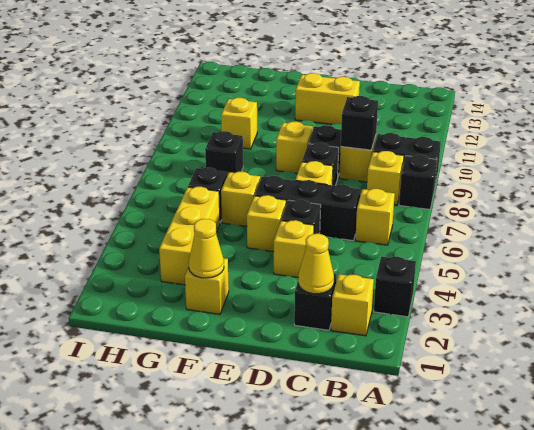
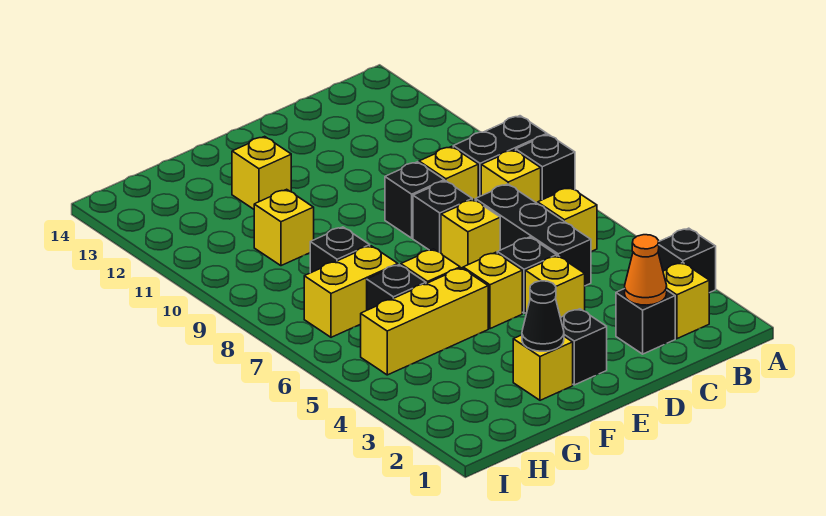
yellow cone C2 level 2 -> orange cone C2 level 2
black brick C6:E6 level 1 -> black brick C5:C7 level 1
black brick C9 level 2 -> black brick E2 level 1
yellow brick D12:E12 level 1 -> yellow brick G7:H7 level 1
yellow brick E9 level 1 -> yellow brick F12 level 1
yellow cone F2 level 2 -> black cone F2 level 2
yellow brick G3:G5 level 1 -> yellow brick F5:H5 level 1

